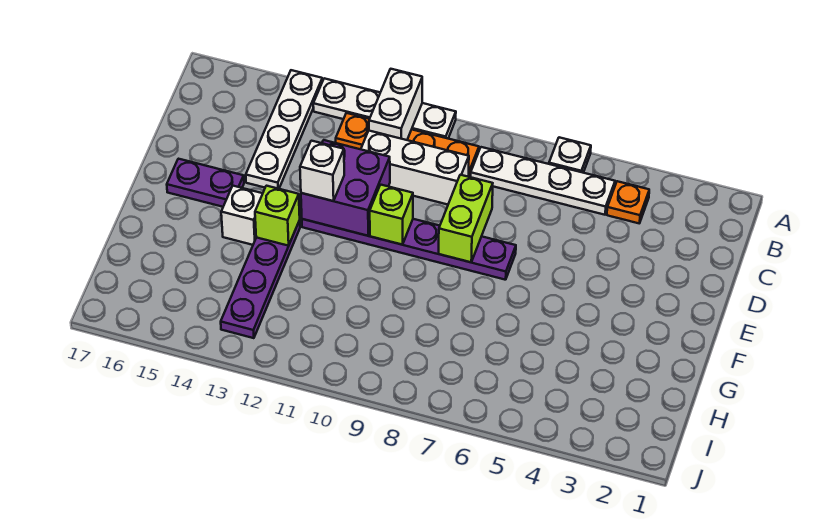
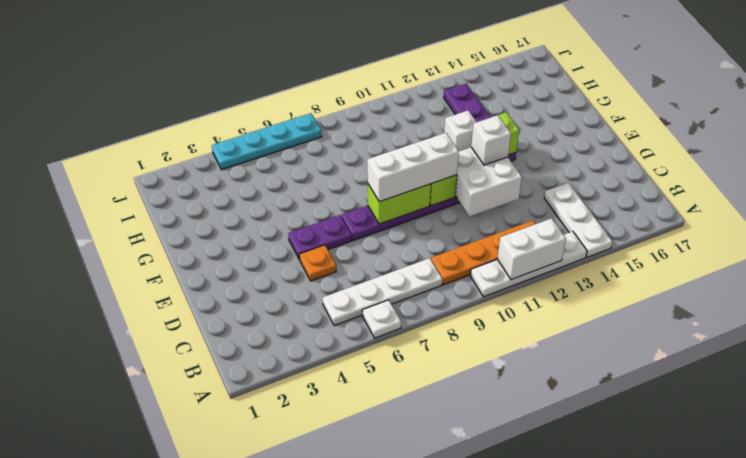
white brick A11:B11 level 2 -> white brick A11:A12 level 2
white plate A14:D14 level 1 -> white plate A14:C14 level 1
orange plate B4 level 1 -> orange plate D5 level 1
white brick C9:C11 level 1 -> white brick E8:E10 level 3
lime brick D8:E8 level 2 -> lime brick E8:E9 level 2
purple brick D11:E12 level 2 -> white brick D11:E12 level 2
purple plate E15:E16 level 1 -> purple plate E5:E6 level 1
white brick F14 level 1 -> white brick G12 level 1
none -> cyan plate J4:J7 level 1

